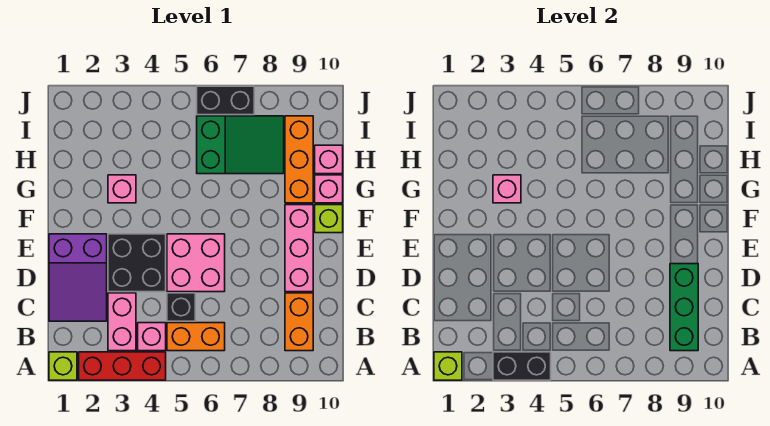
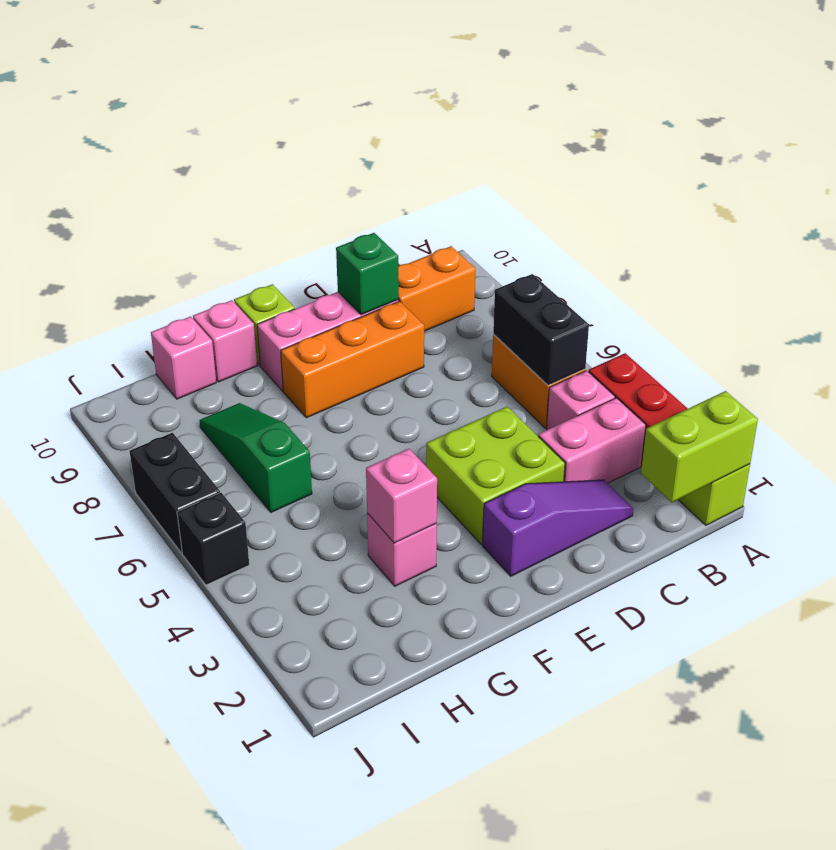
lime brick A1 level 2 -> lime brick A1:B1 level 2
black brick A3:A4 level 2 -> black brick B5:B6 level 2
green brick B9:D9 level 2 -> green brick D9 level 2
purple slope C1:E2 level 1 top E -> purple slope C2:E2 level 1 top E
black brick C5 level 1 -> black brick J5 level 1
black brick D3:E4 level 1 -> lime brick D3:E4 level 1
pink brick D5:E6 level 1 -> none
orange brick G9:I9 level 1 -> orange brick D8:F8 level 1
green slope H6:I8 level 1 top 6 -> green slope H6:H8 level 1 top 6

